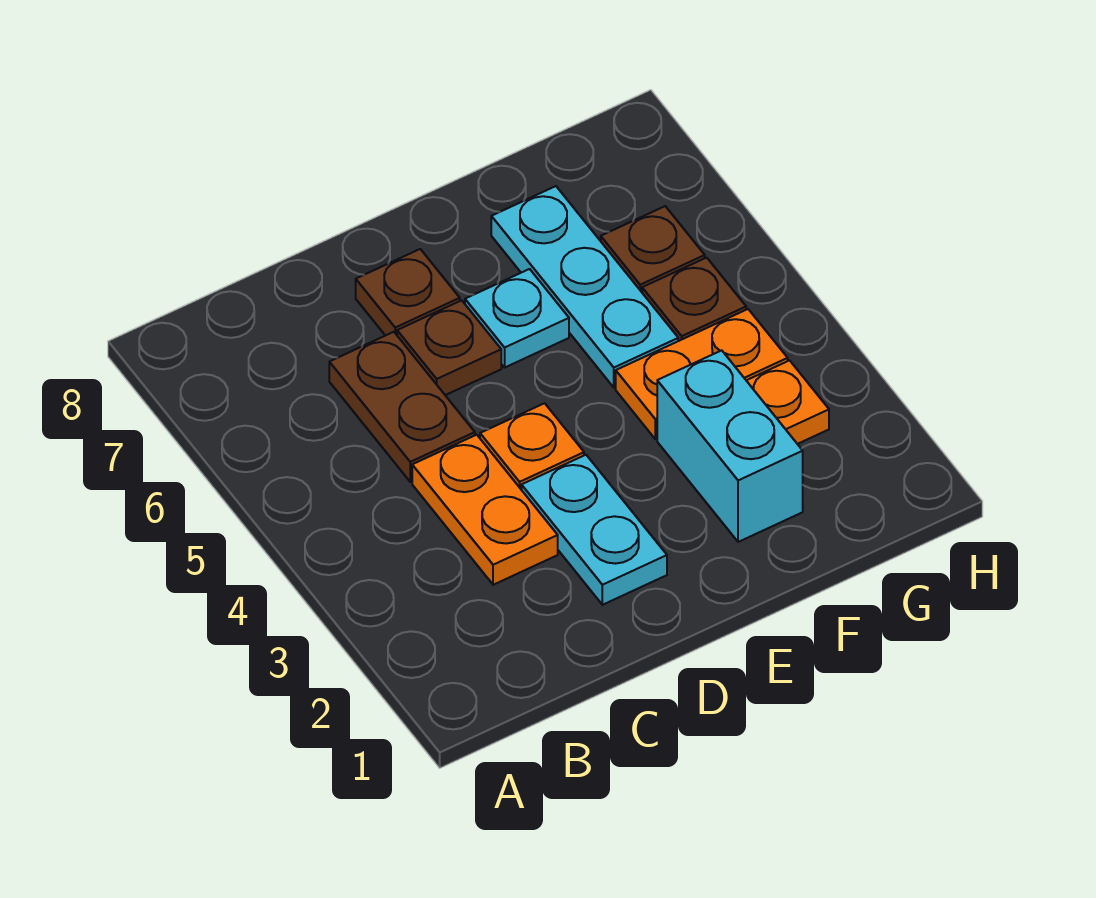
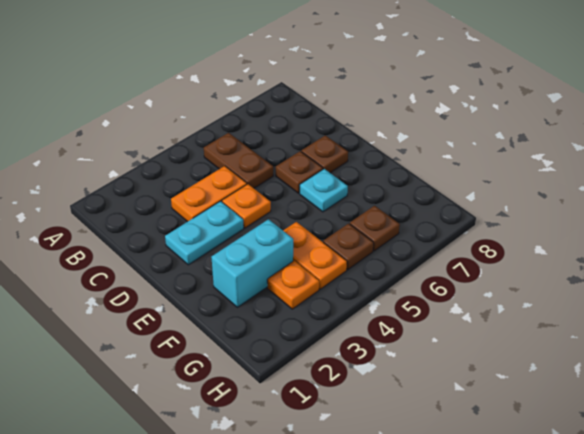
brown plate C5:C6 level 1 -> brown plate B5:C5 level 1
cyan plate F5:F7 level 1 -> none

